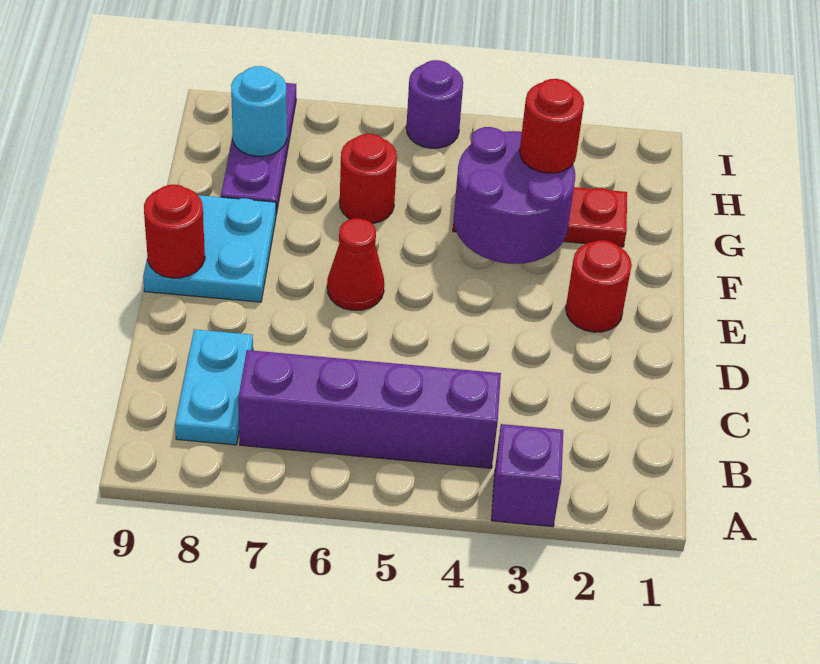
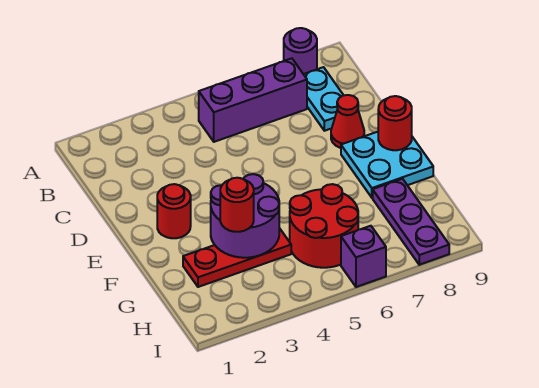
purple brick A3 level 1 -> purple brick I6 level 1
purple brick B4:B7 level 1 -> purple brick B5:B7 level 1
red cone E6 level 1 -> red cone D8 level 1
red round brick G6 level 1 -> red round brick G5:H6 level 1
cyan round brick H8 level 2 -> none
purple round brick I5 level 1 -> purple round brick A8 level 1

